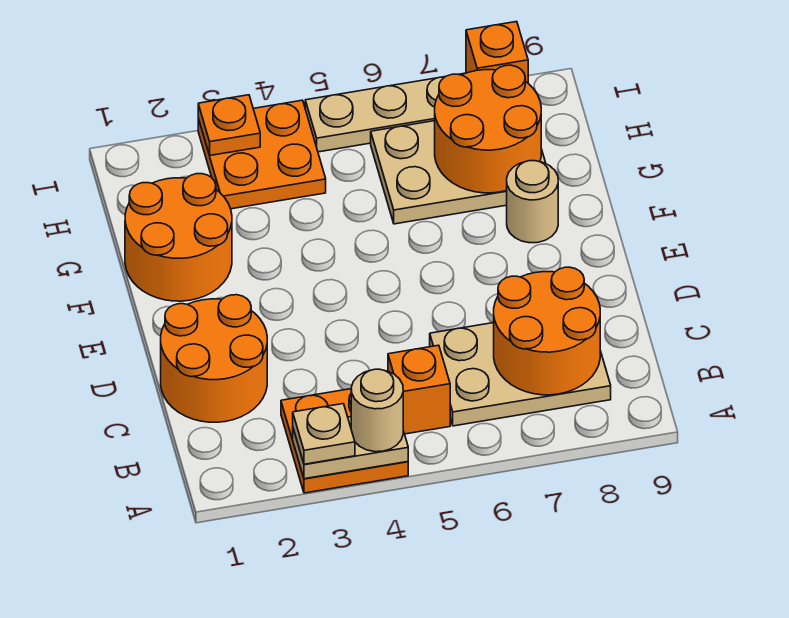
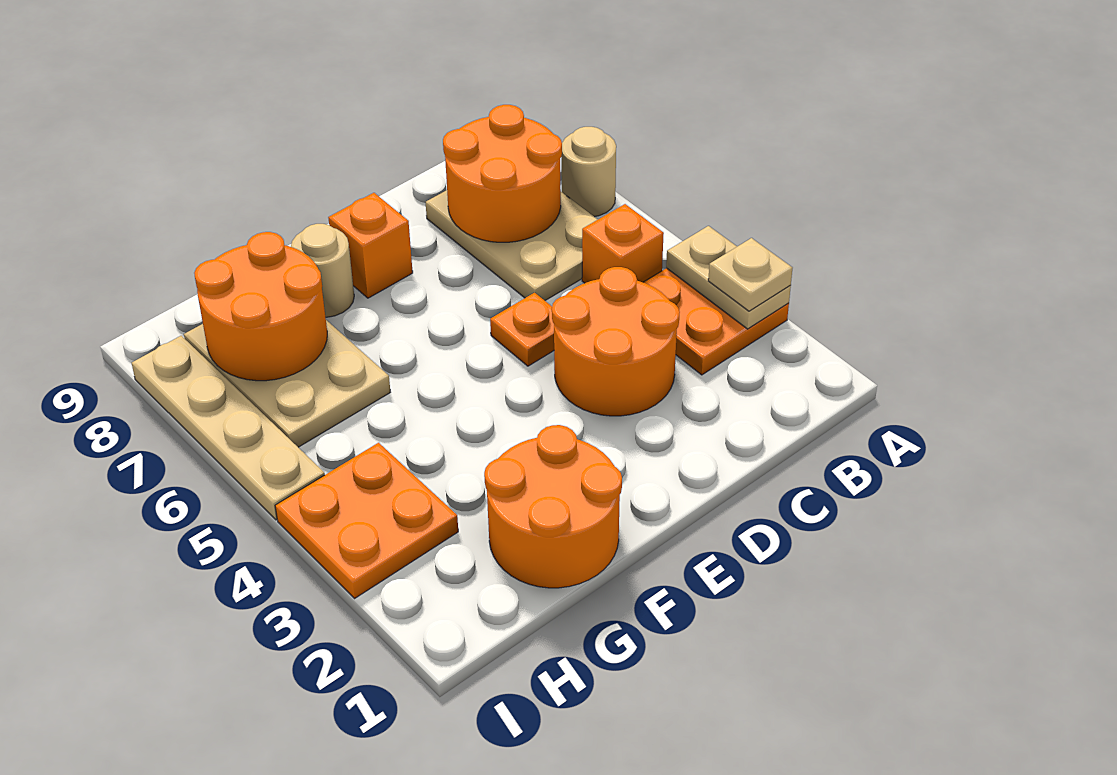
tan round brick A4 level 3 -> tan round brick A7 level 1
orange round brick C1:D2 level 1 -> orange round brick C3:D4 level 1
orange plate I3 level 2 -> orange plate D5 level 1
orange brick I8 level 2 -> orange brick E8 level 1

